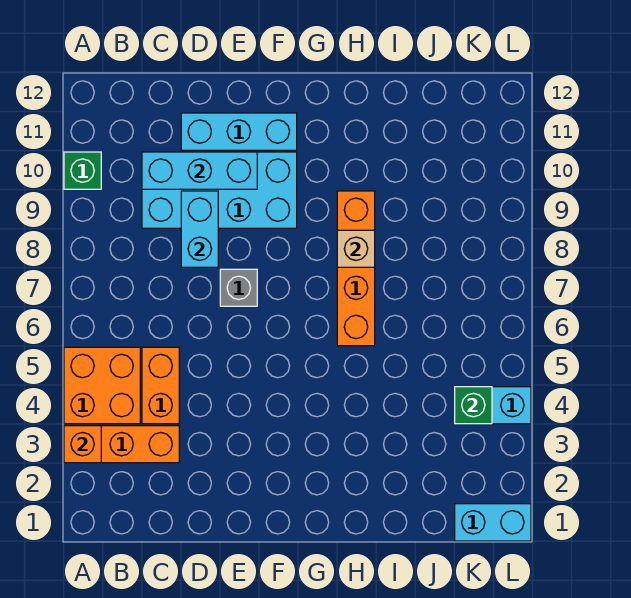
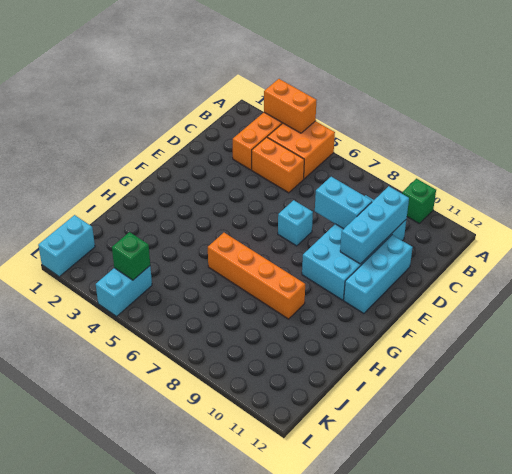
orange brick A3 level 2 -> orange brick A3:A4 level 2
grey brick E7 level 1 -> cyan brick E7 level 1
tan brick H8 level 2 -> none

